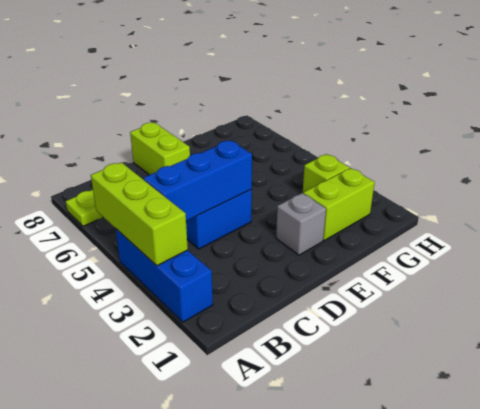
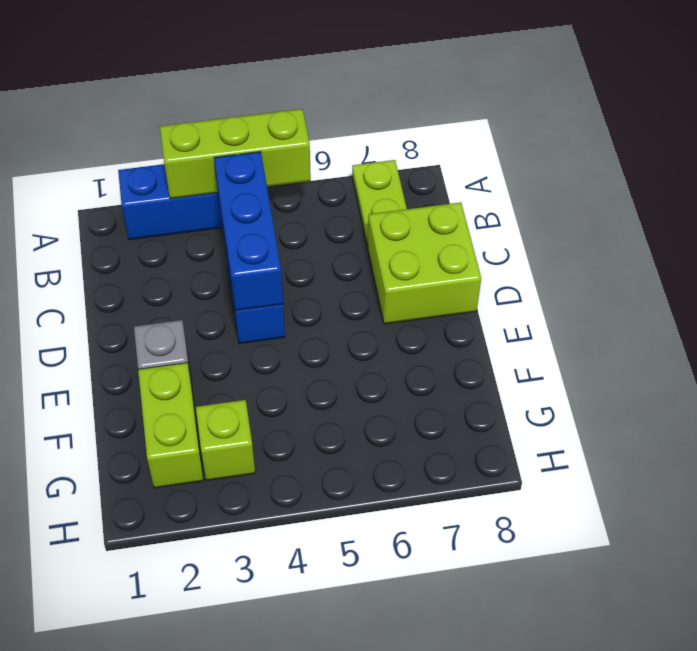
lime brick D7:D8 level 1 -> lime brick C7:D8 level 1

